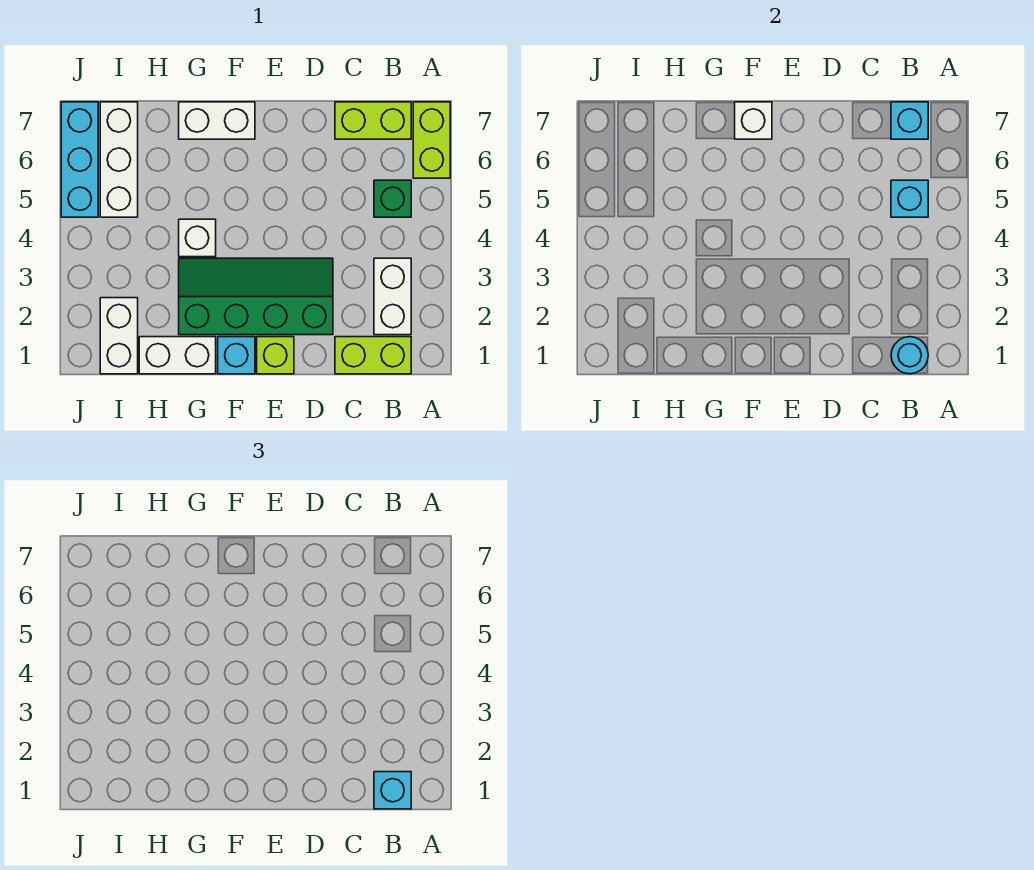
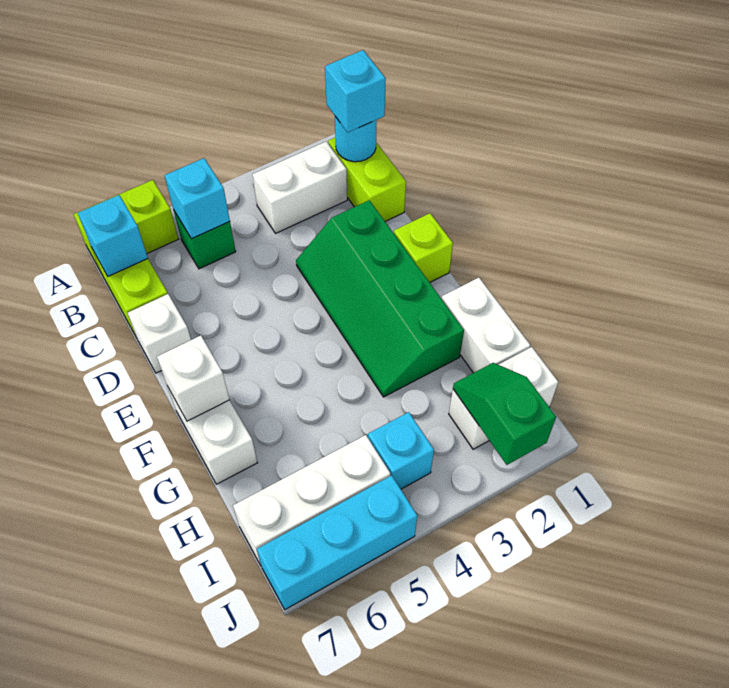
cyan brick F1 level 1 -> cyan brick I4 level 1
white brick G4 level 1 -> white brick D7 level 1
none -> green slope I2:J2 level 2 top J

